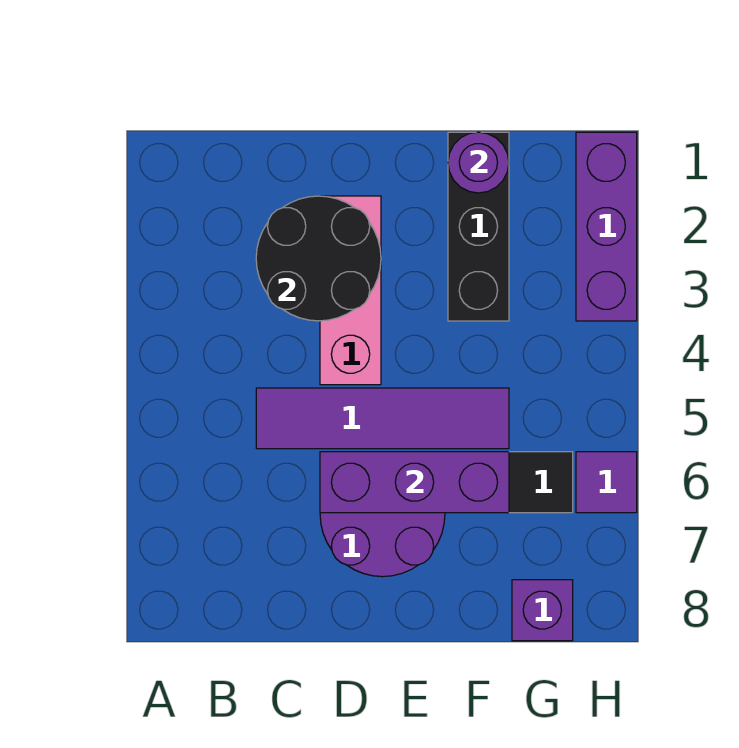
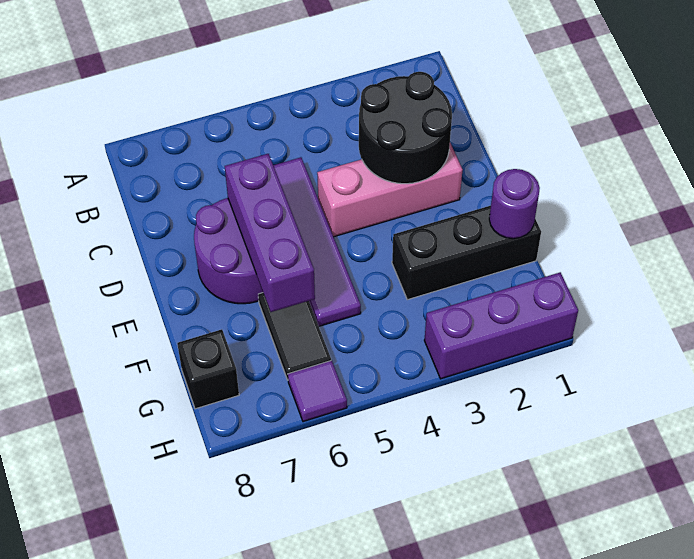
purple brick G8 level 1 -> black brick G8 level 1

